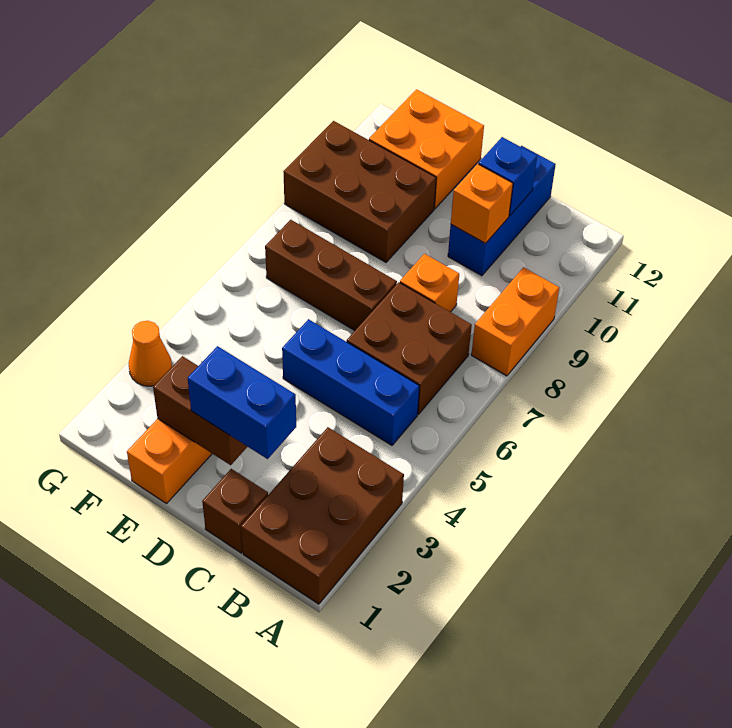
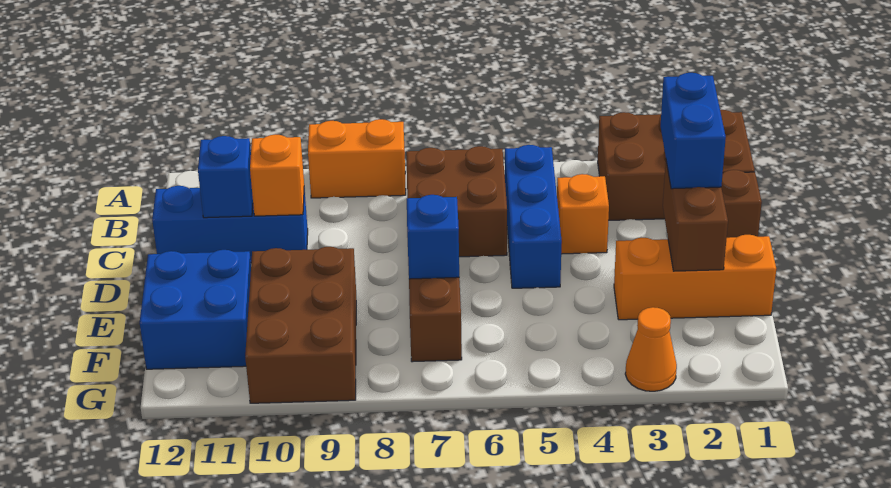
orange brick C8 level 1 -> orange brick C4 level 1
none -> blue brick E7 level 2
orange brick E11:F12 level 1 -> blue brick E11:F12 level 1

